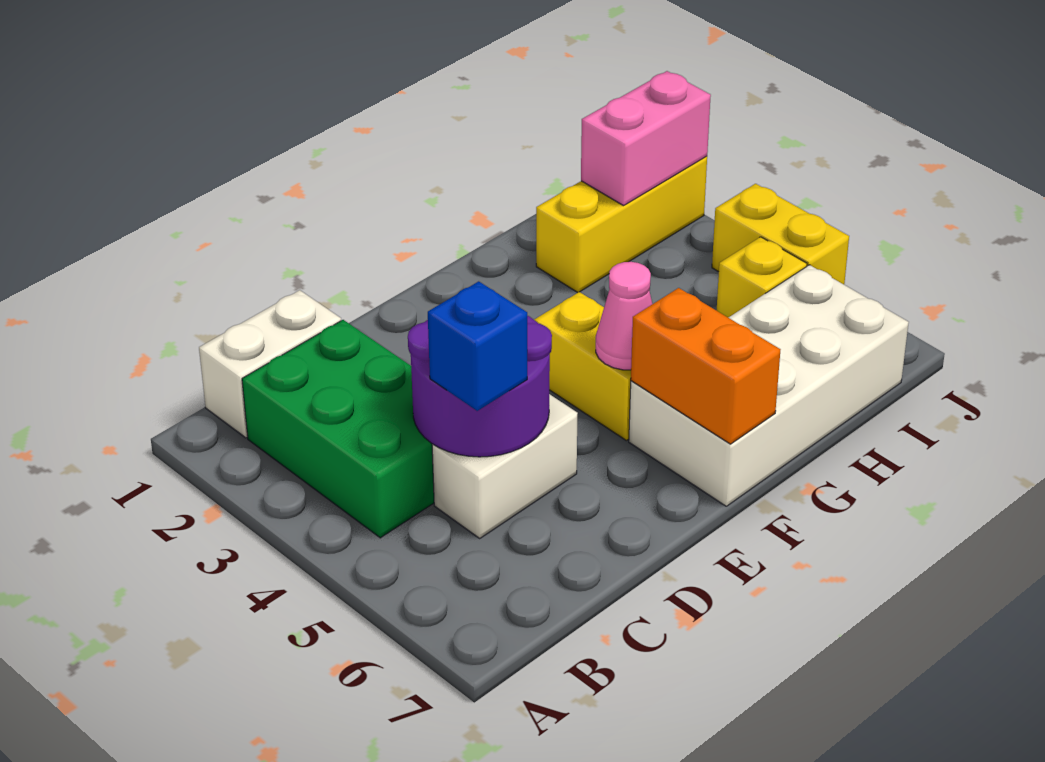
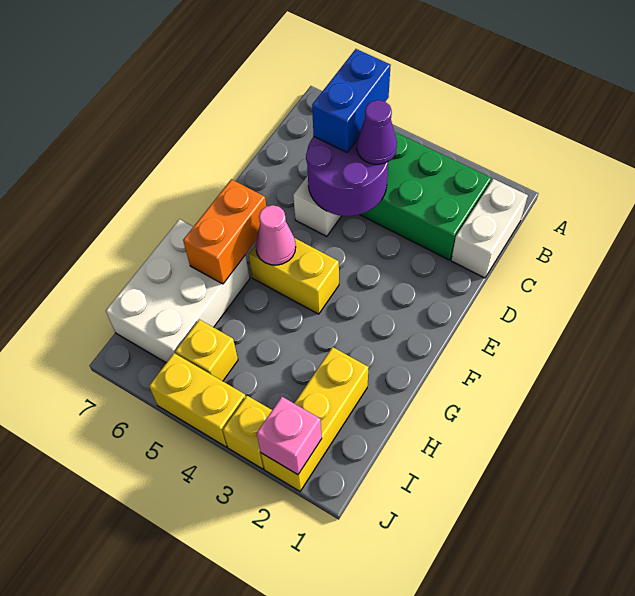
none -> purple cone C4 level 3
blue brick C5 level 3 -> blue brick B5:C5 level 3
white brick F6:I7 level 1 -> white brick G6:I7 level 1
orange brick F6:F7 level 2 -> orange brick F6:G6 level 2
pink brick I2:J2 level 2 -> pink brick J2 level 2
none -> yellow brick J3 level 1

